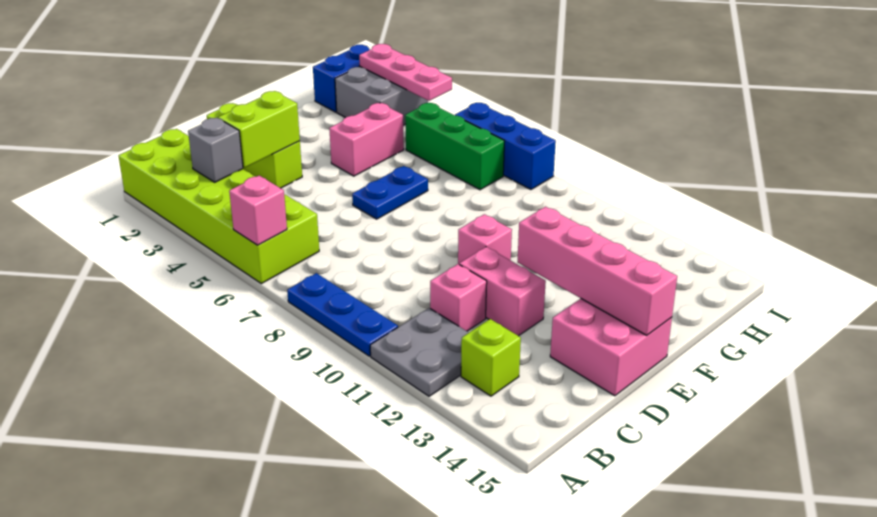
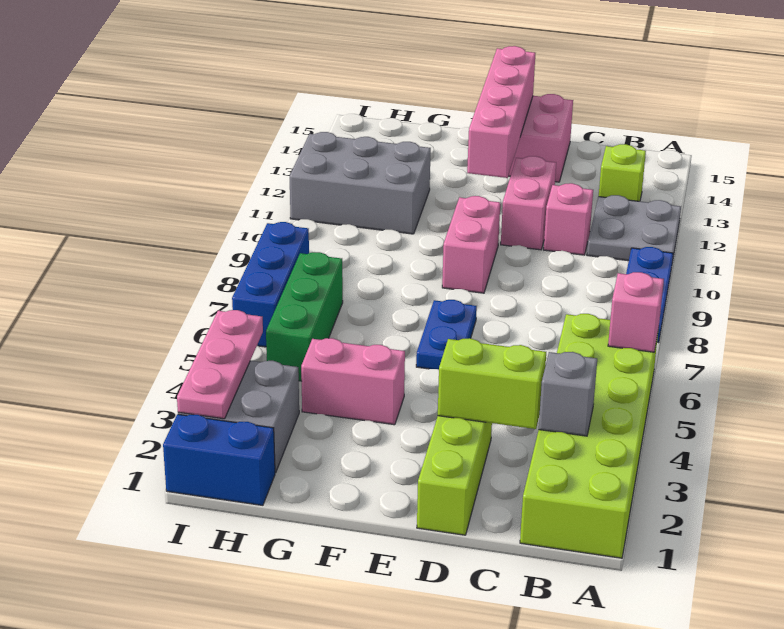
blue plate E6:F6 level 1 -> blue plate E6:E7 level 1
pink brick E10 level 1 -> pink brick E9:E10 level 1
none -> grey brick G11:I12 level 1

